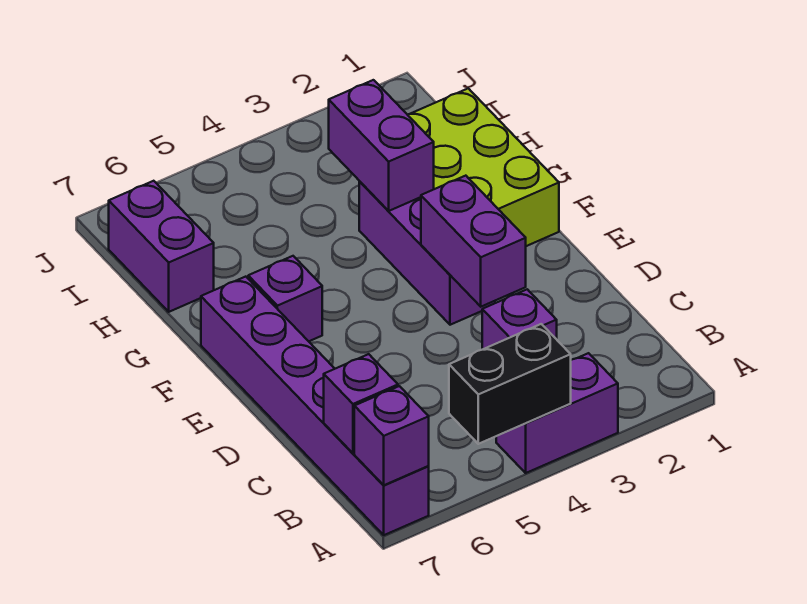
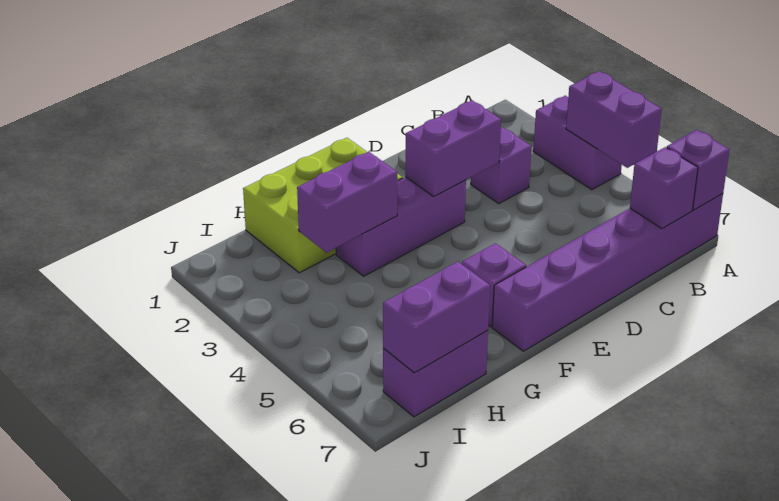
black brick A4:A5 level 2 -> purple brick A4:A5 level 2
none -> purple brick H7:I7 level 2

